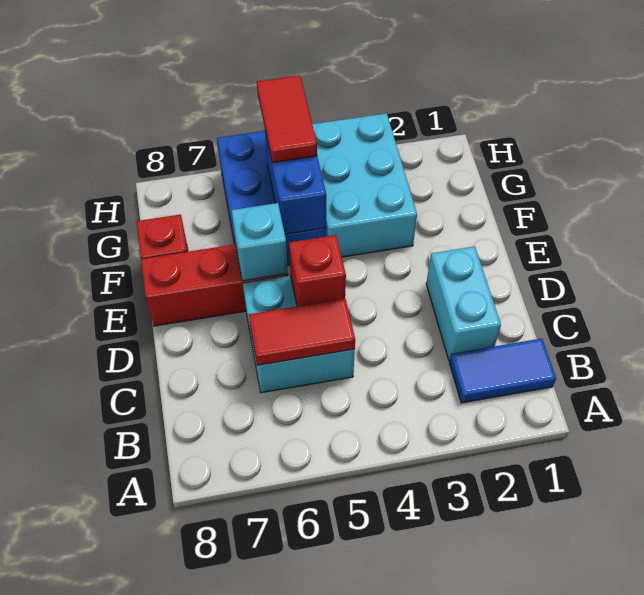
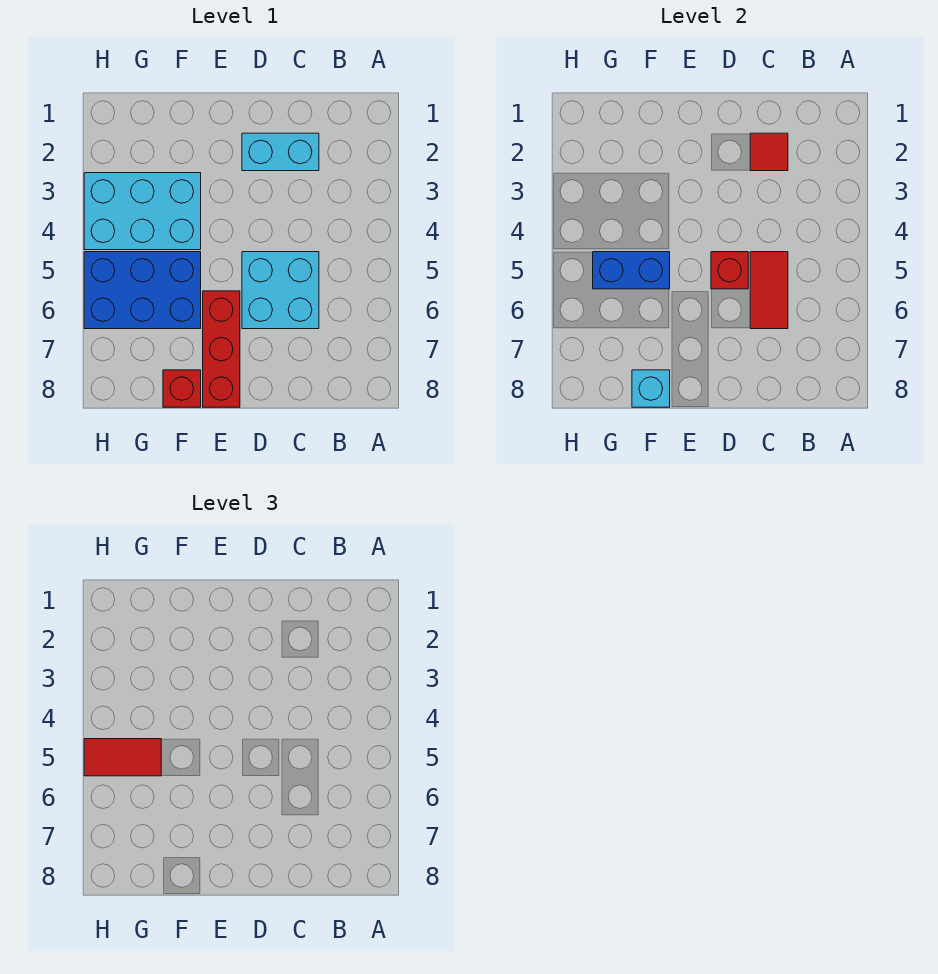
blue tile B1:B2 level 1 -> none
none -> red tile C2 level 2
cyan brick E6 level 2 -> cyan brick F8 level 2

